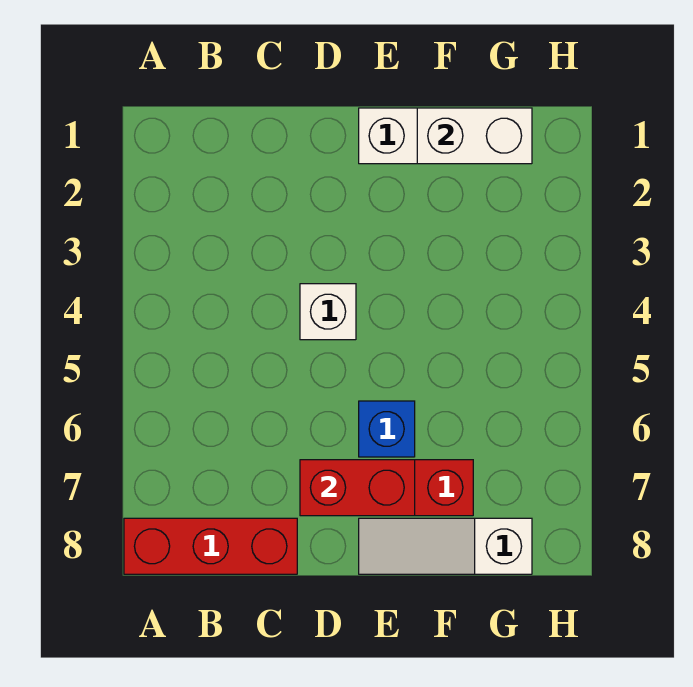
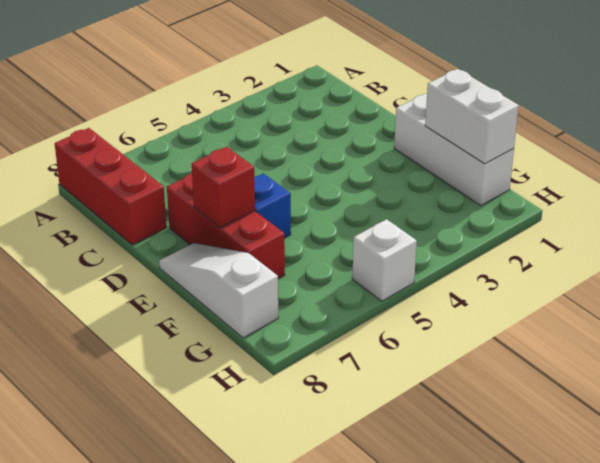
white brick D4 level 1 -> white brick H5 level 1
red brick D7:E7 level 2 -> red brick E7 level 2

